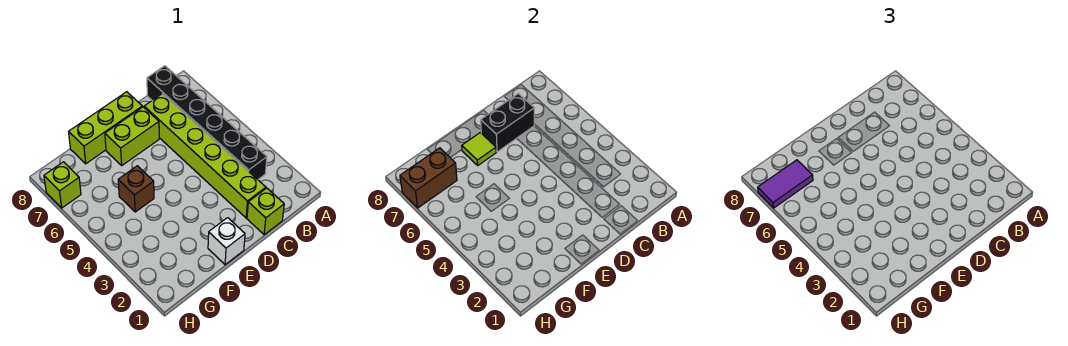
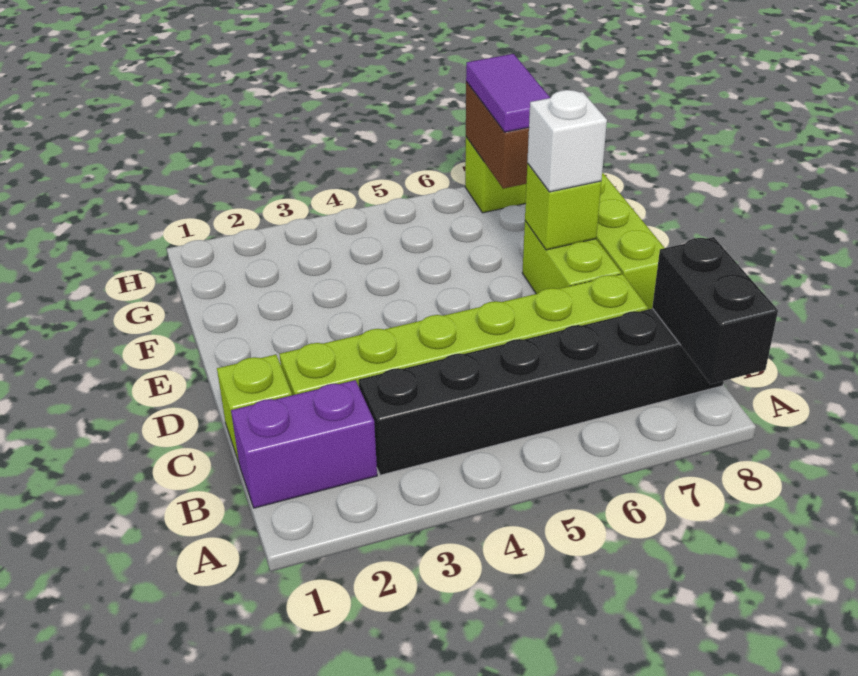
none -> purple brick B1:B2 level 1
black brick C7:D7 level 2 -> black brick A8:B8 level 2
white brick E1 level 1 -> white brick E7 level 3
lime tile E7 level 2 -> lime brick E7 level 2
brown brick F5 level 1 -> none

